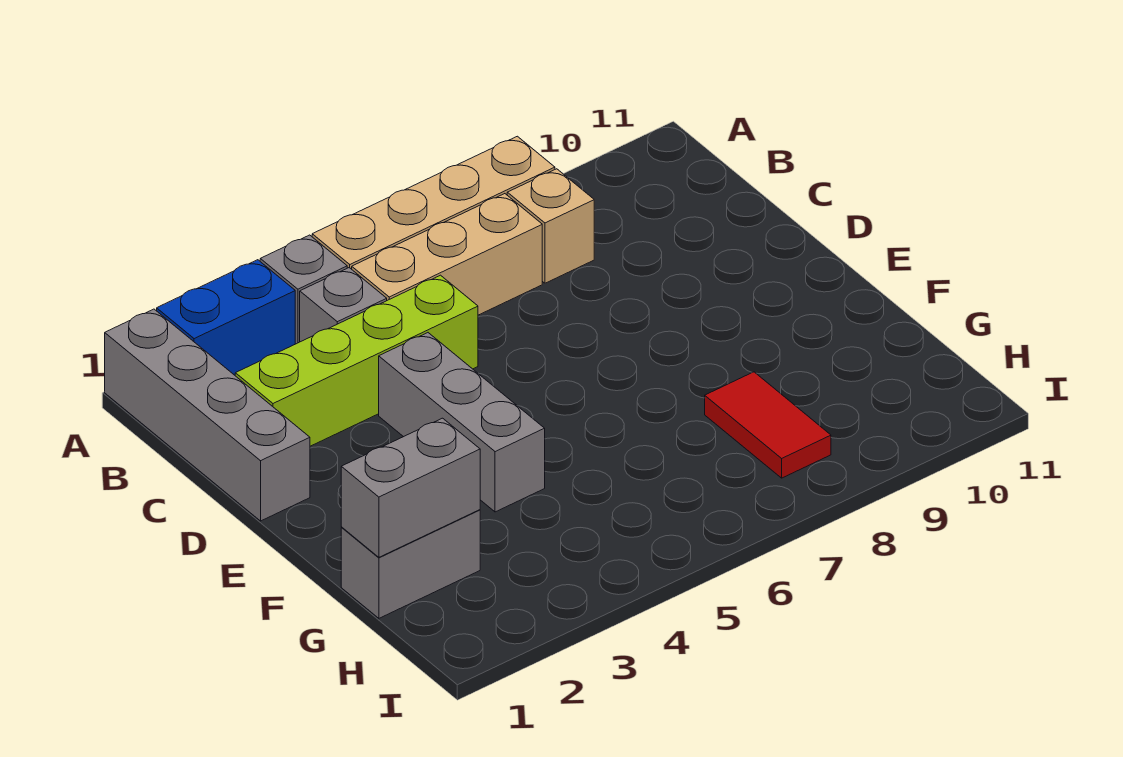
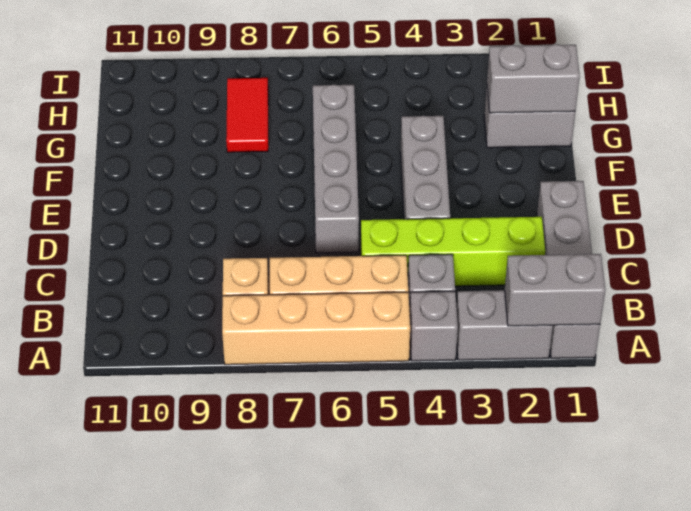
none -> grey brick A1:A2 level 2
blue brick A2:A3 level 1 -> grey brick A2:A3 level 1
none -> grey brick D6:G6 level 1

